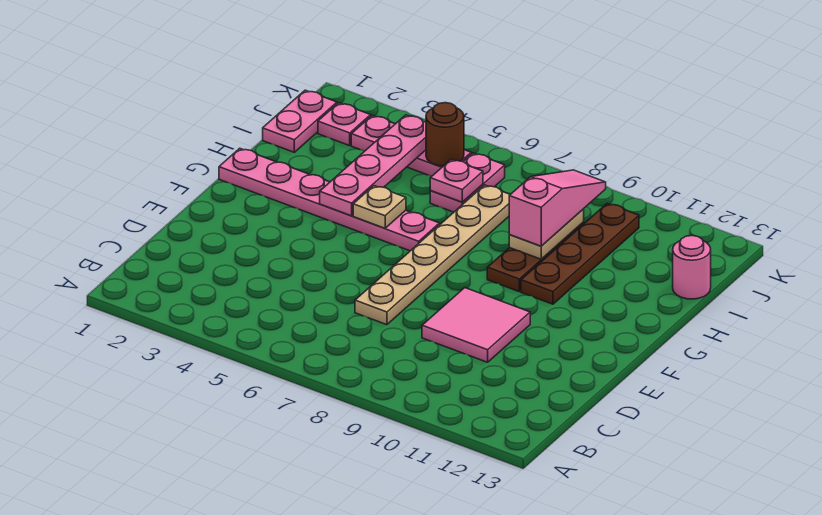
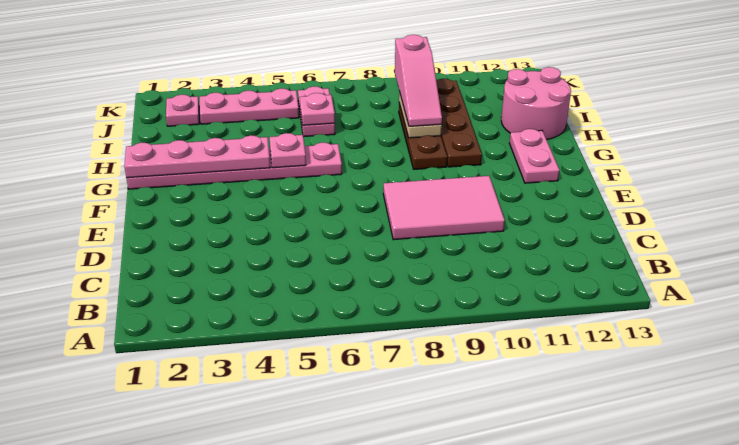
tan plate D7:I7 level 1 -> none
pink tile D9:E10 level 1 -> pink tile D8:E10 level 1
pink plate G4:J4 level 2 -> pink plate G1:G4 level 2
tan plate G5 level 2 -> pink plate G5 level 2
pink slope H9:J9 level 3 top H -> pink slope H9:J9 level 3 top J
pink plate I1:J1 level 1 -> pink plate F12:G12 level 1
pink round brick I13 level 1 -> pink round brick H12:I13 level 1
brown round brick J5 level 2 -> none

